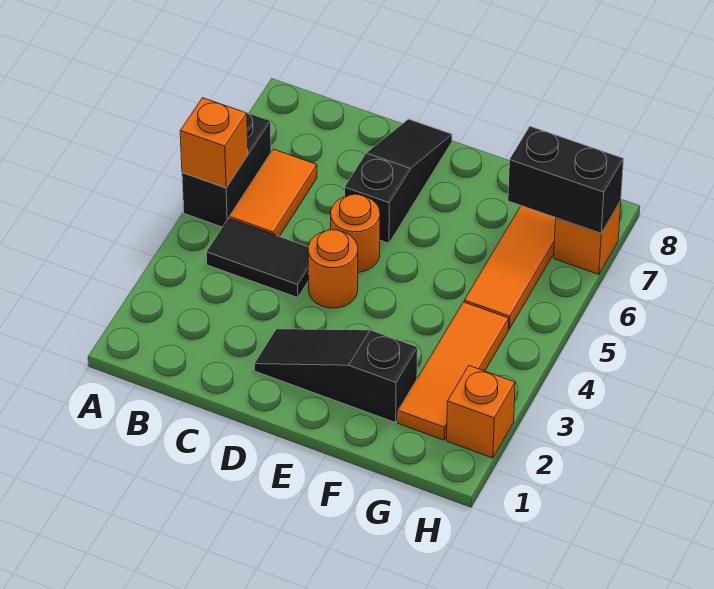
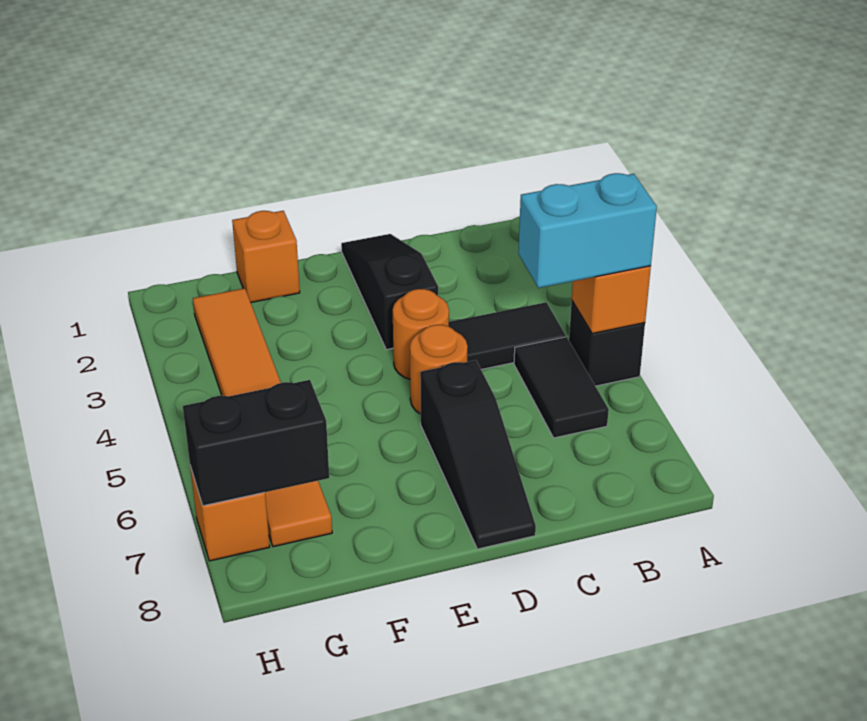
black brick A5:A6 level 1 -> black brick A5 level 1
none -> cyan brick A5:B5 level 3
orange tile B5:B6 level 1 -> black tile B5:B6 level 1
black slope D2:F2 level 1 top F -> black slope D1:D3 level 1 top 3
orange brick H2 level 1 -> orange brick F1 level 1

